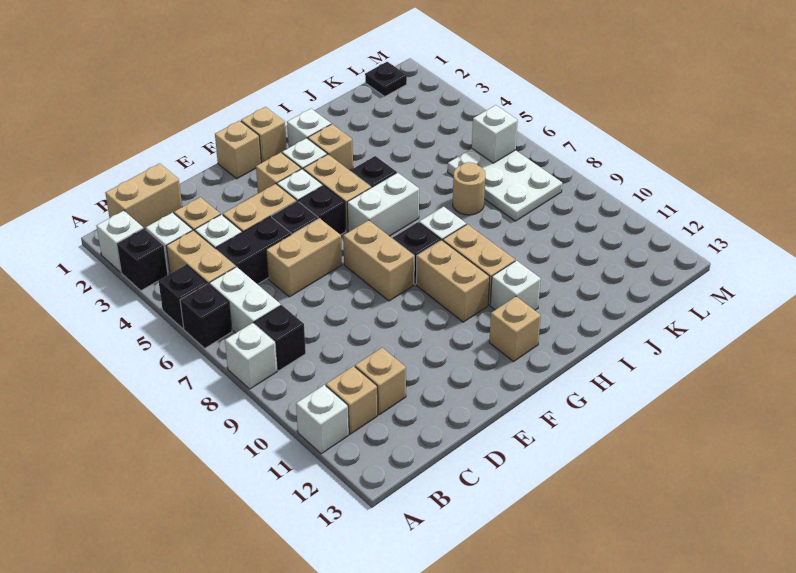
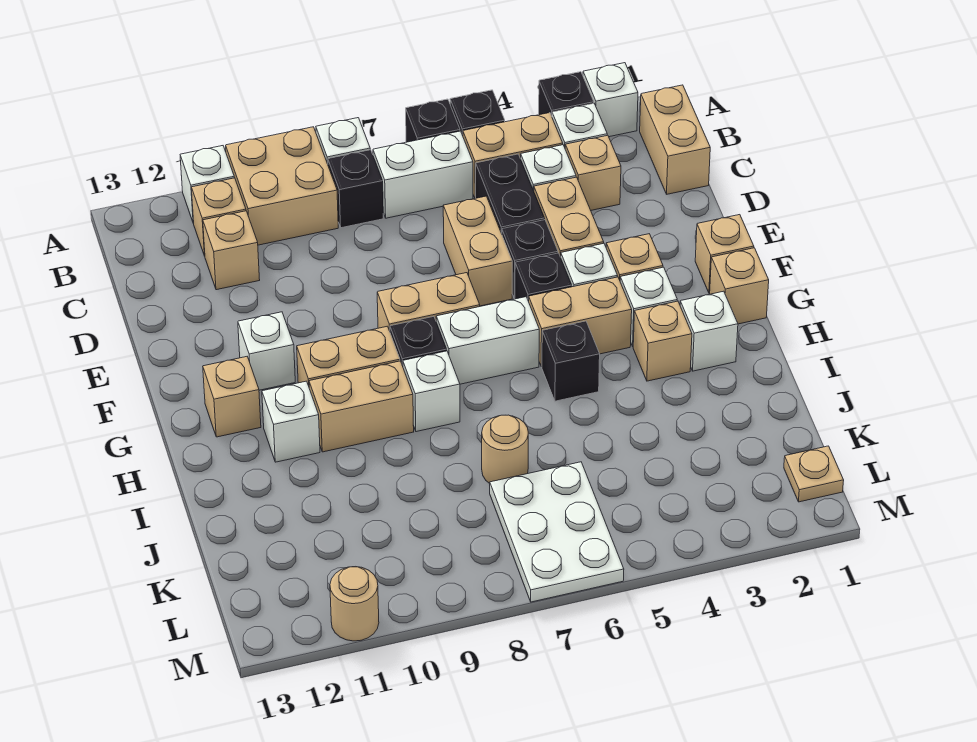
none -> tan brick A9:B10 level 1
white brick G6:H6 level 1 -> white brick G6:G7 level 1
white plate K6:L8 level 1 -> white plate K6:M7 level 1
black plate L1 level 1 -> tan plate L1 level 1
white brick L6 level 2 -> white brick F11 level 1
none -> tan round brick M11 level 1

